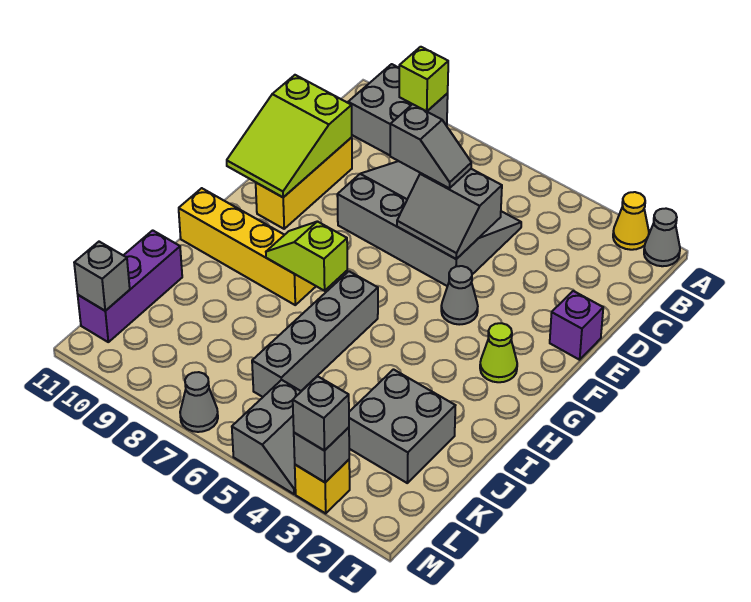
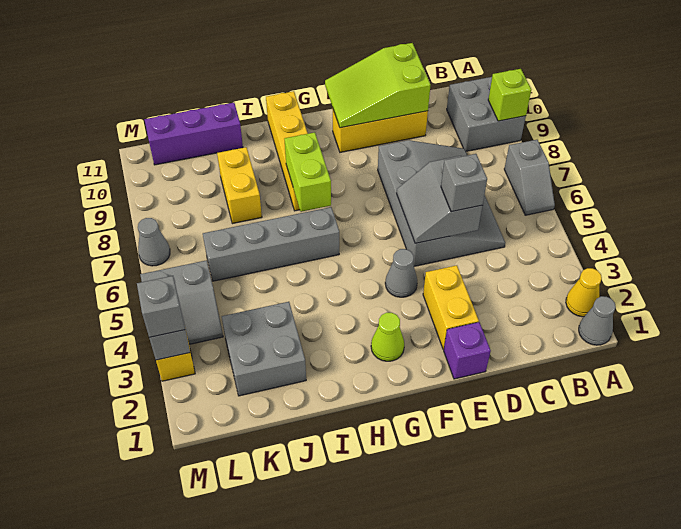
grey slope D6:D7 level 3 top 7 -> grey slope A6:A7 level 1 top 7
none -> yellow brick E2:E3 level 1
lime slope H7:H8 level 2 top 7 -> lime brick H7:H8 level 2
none -> yellow brick J8:J9 level 1
grey brick L11 level 2 -> grey brick D5 level 3

